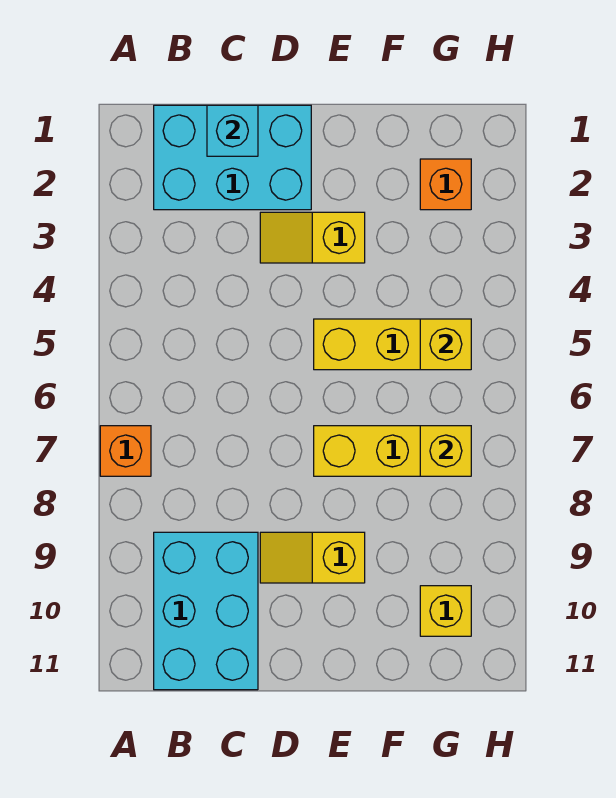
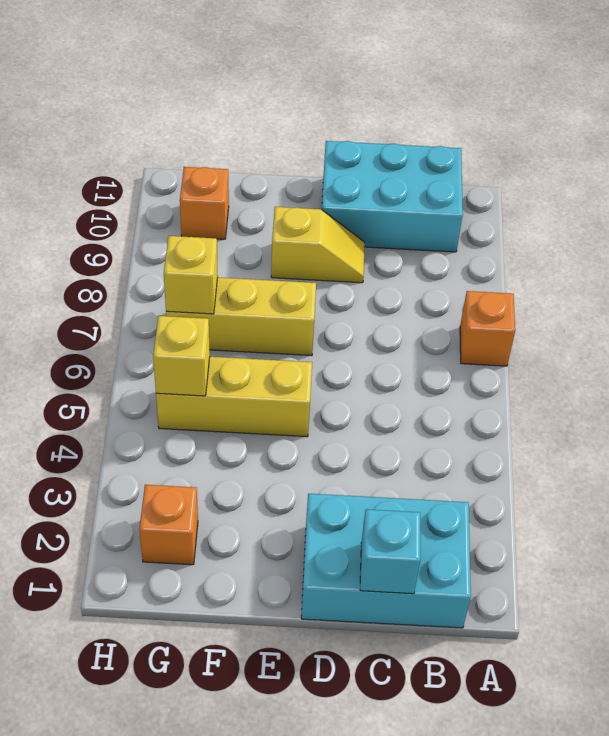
cyan brick B9:C11 level 1 -> cyan brick B10:D11 level 1
yellow slope D3:E3 level 1 top E -> none
yellow brick G10 level 1 -> orange brick G10 level 1

